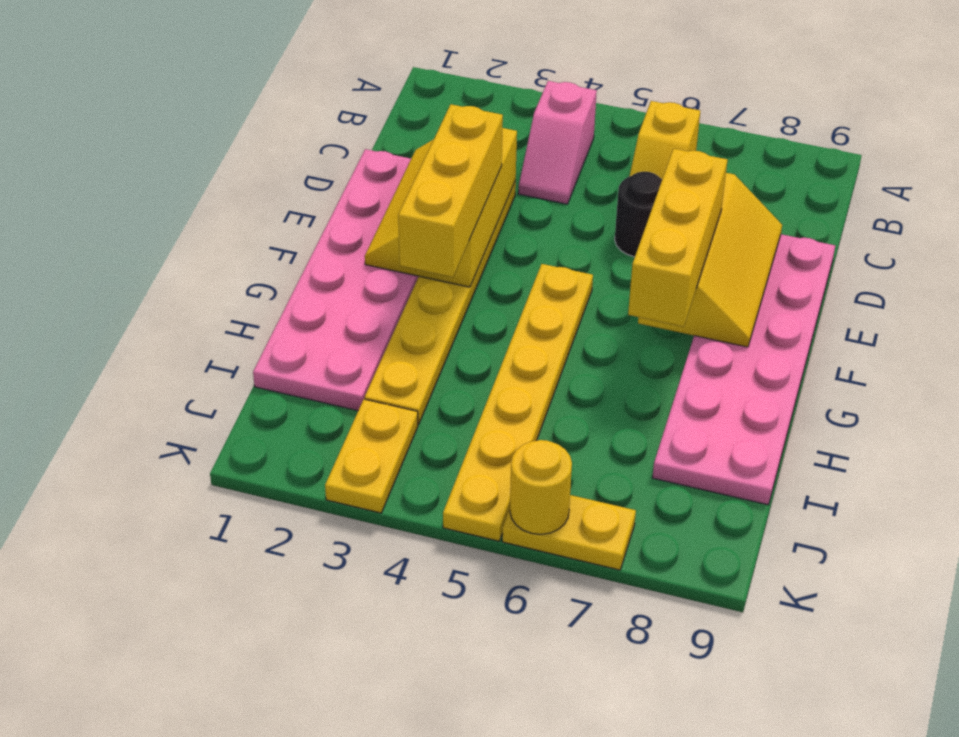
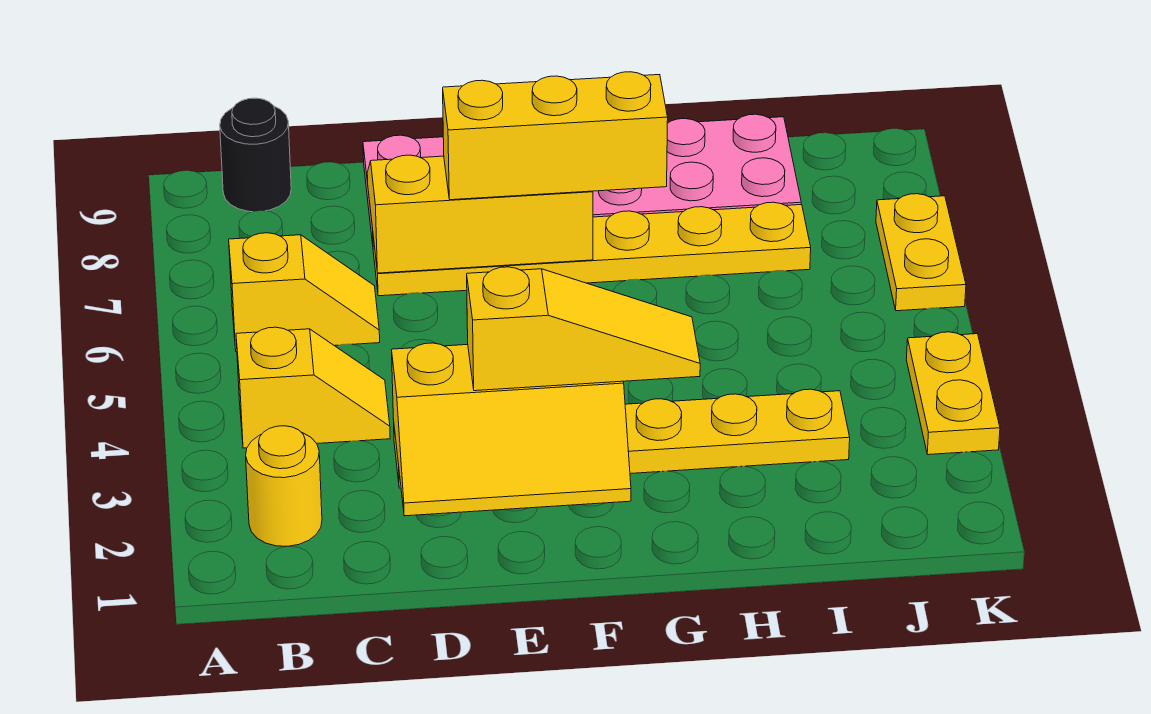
pink slope B4:C4 level 1 top B -> yellow slope B4:C4 level 1 top B
pink plate D1:I2 level 1 -> none
black round brick D6 level 1 -> black round brick B9 level 1
yellow brick E3:G3 level 3 -> yellow slope E3:G3 level 3 top E
yellow plate F5:K5 level 1 -> yellow plate D7:I7 level 1
yellow plate J3:K3 level 1 -> yellow plate K3:K4 level 1
yellow round brick K6 level 2 -> yellow round brick B2 level 1

